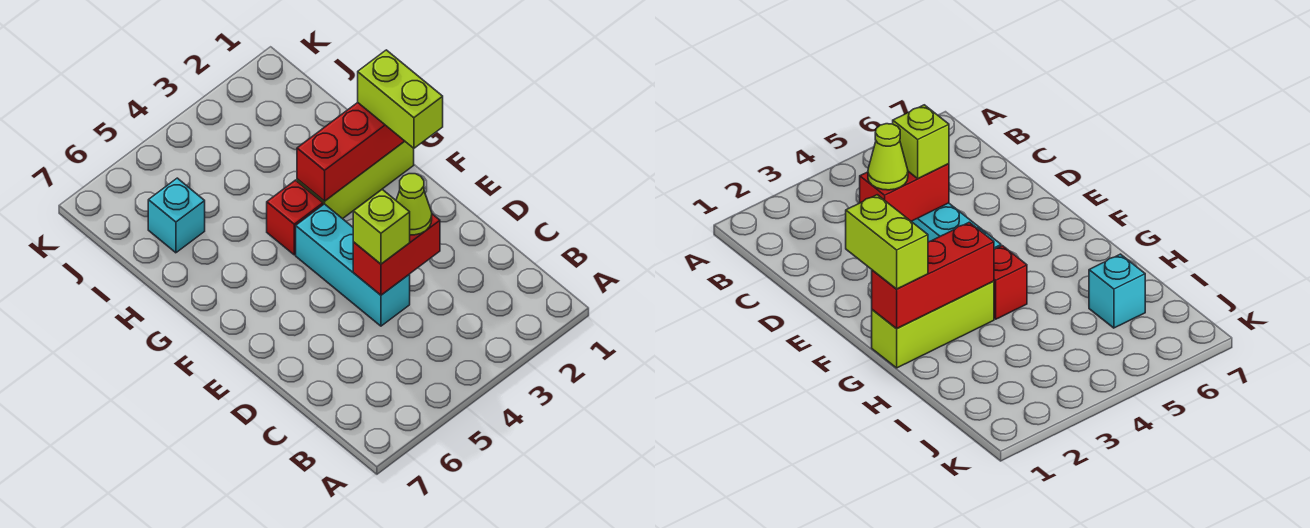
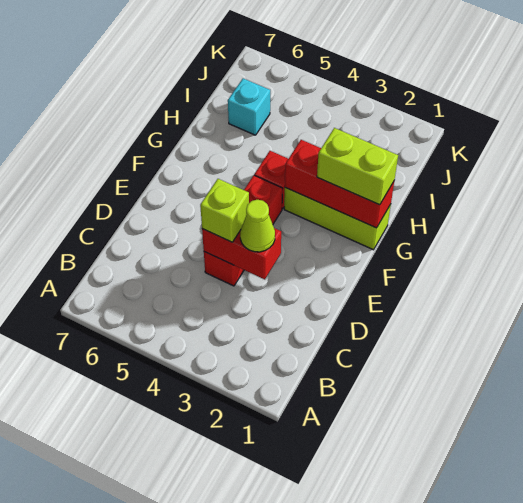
cyan brick D4:F4 level 1 -> red brick D4:F4 level 1
lime brick F1:G1 level 3 -> lime brick G1:G2 level 3

